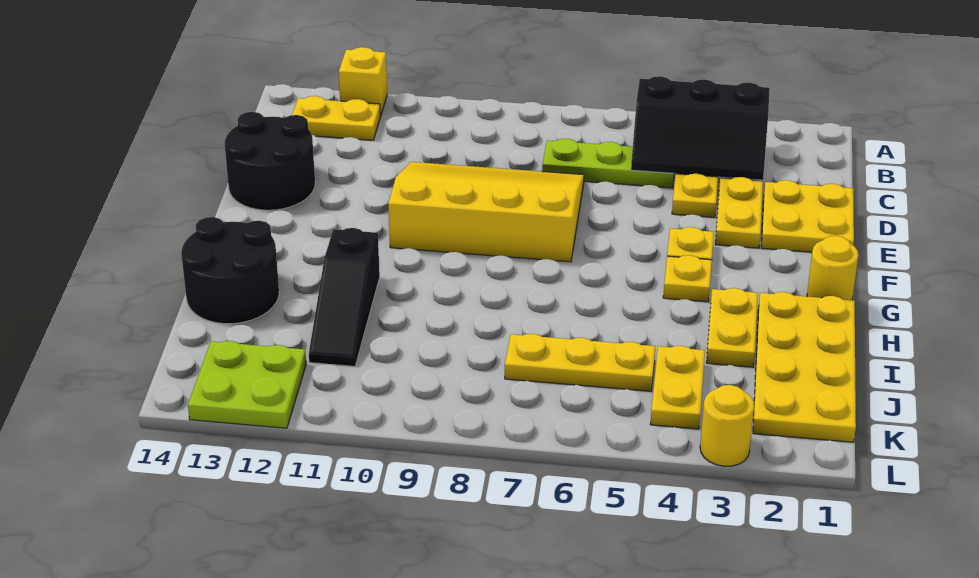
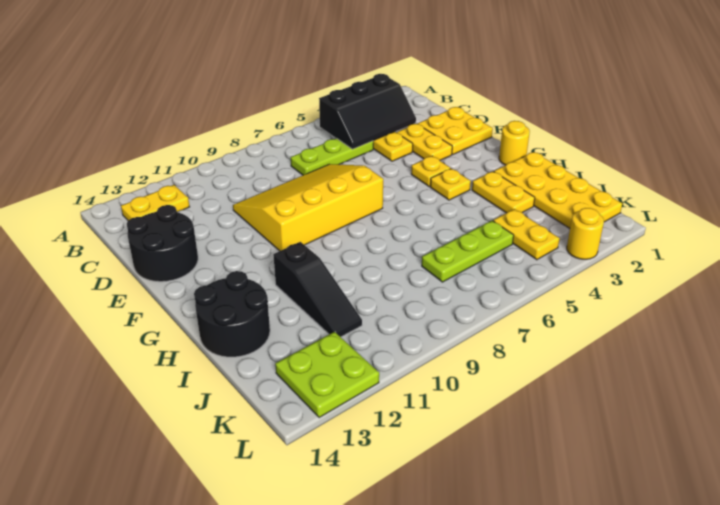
yellow brick A12 level 1 -> none
yellow plate J5:J7 level 1 -> lime plate J5:J7 level 1

